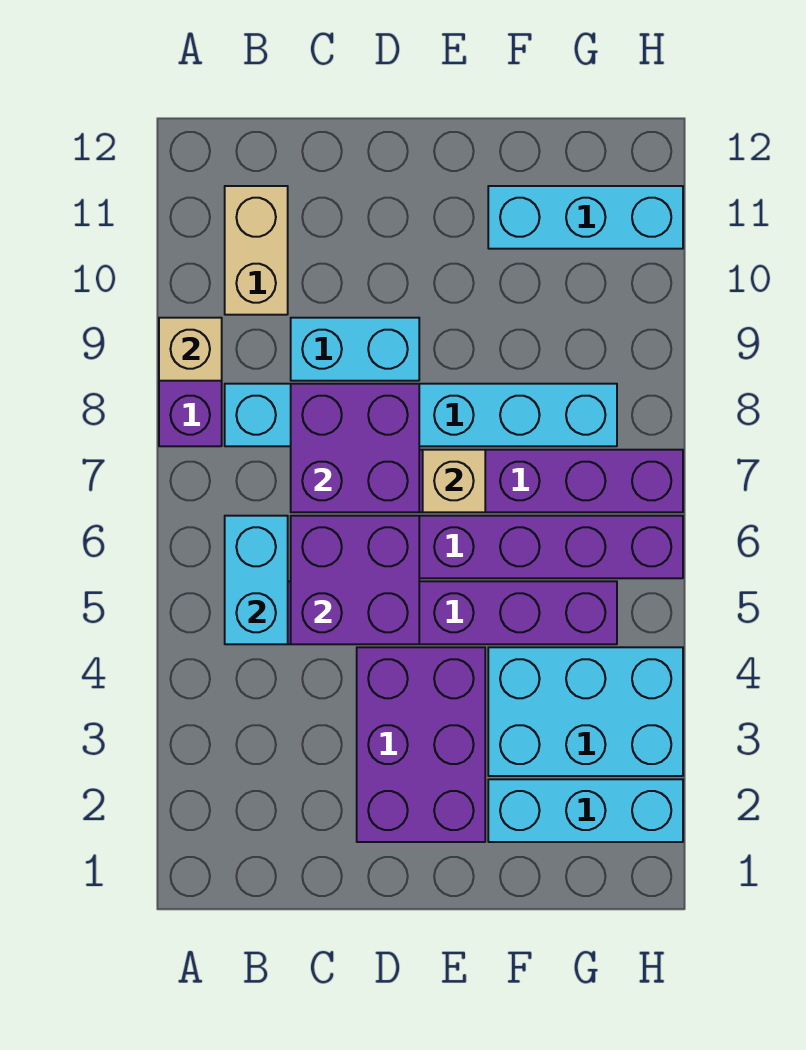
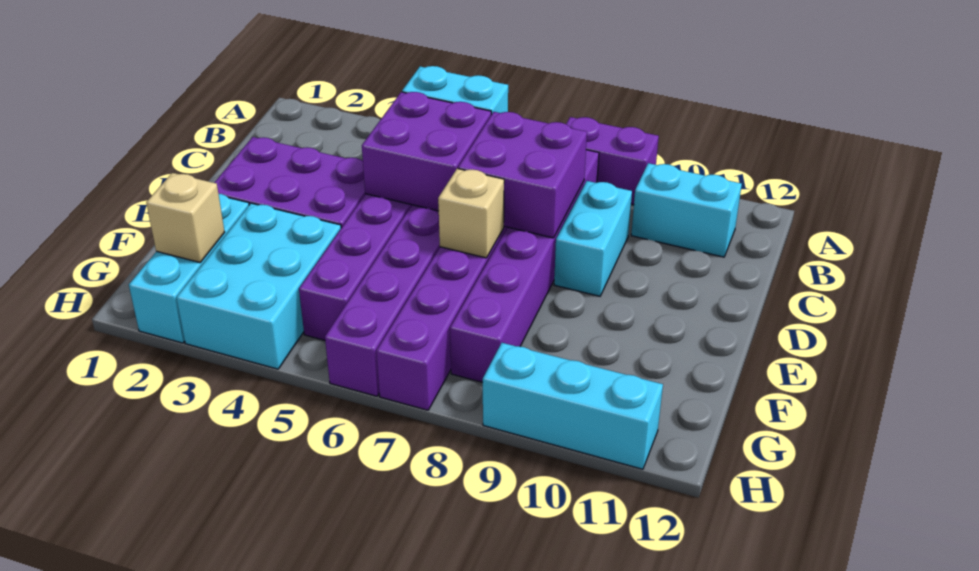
tan brick A9 level 2 -> tan brick G2 level 2
cyan brick B8:G8 level 1 -> purple brick B8:G8 level 1
tan brick B10:B11 level 1 -> cyan brick B10:B11 level 1
cyan brick F11:H11 level 1 -> cyan brick H9:H11 level 1

